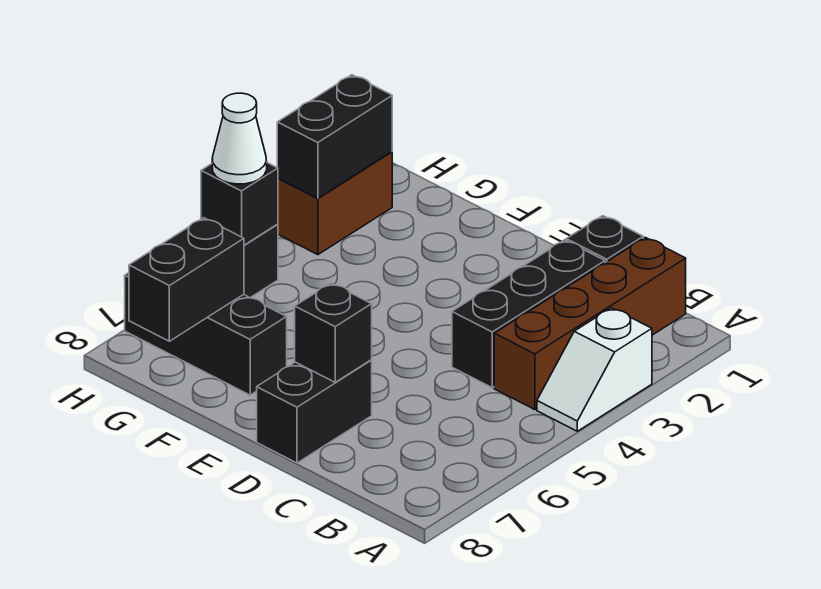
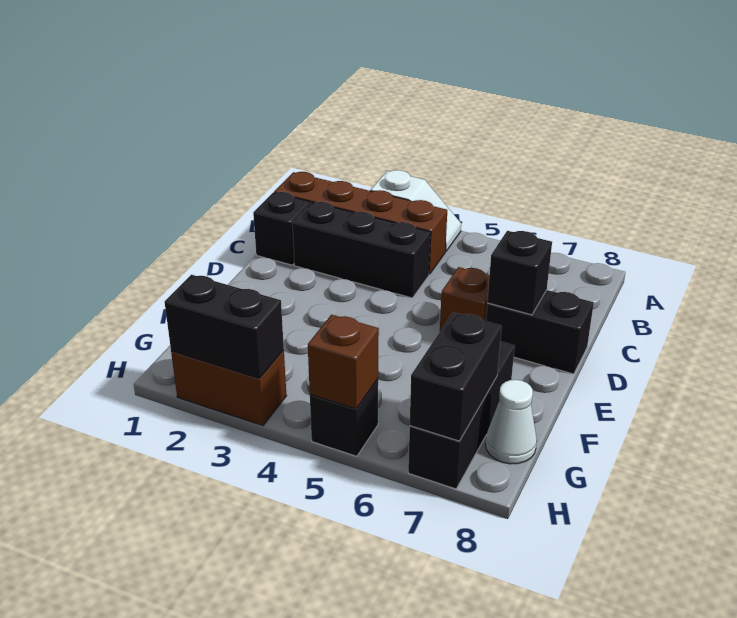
none -> brown brick D6 level 1
black brick G7:G8 level 2 -> black brick G7:H7 level 2
black brick H5 level 2 -> brown brick H5 level 2
white cone H5 level 3 -> white cone G8 level 1

